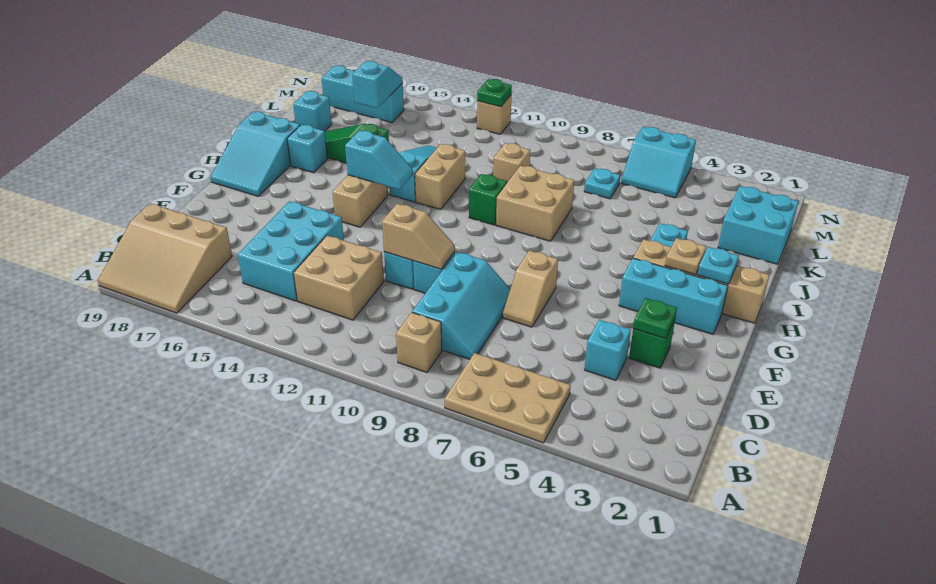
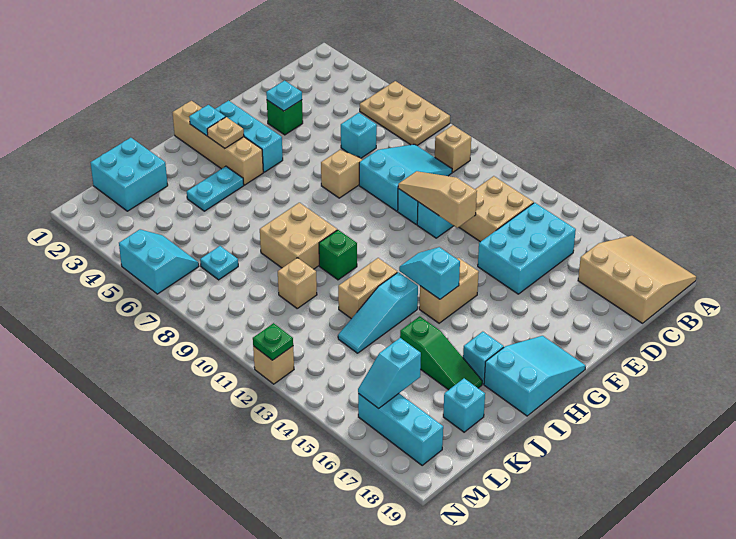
cyan slope C8:E9 level 1 top 9 -> cyan slope C8:E9 level 1 top E
cyan brick D4 level 1 -> cyan brick D6 level 1
green plate E3 level 2 -> cyan plate E3 level 2
tan slope E10:E11 level 2 top 11 -> tan slope E10:E12 level 2 top 12

